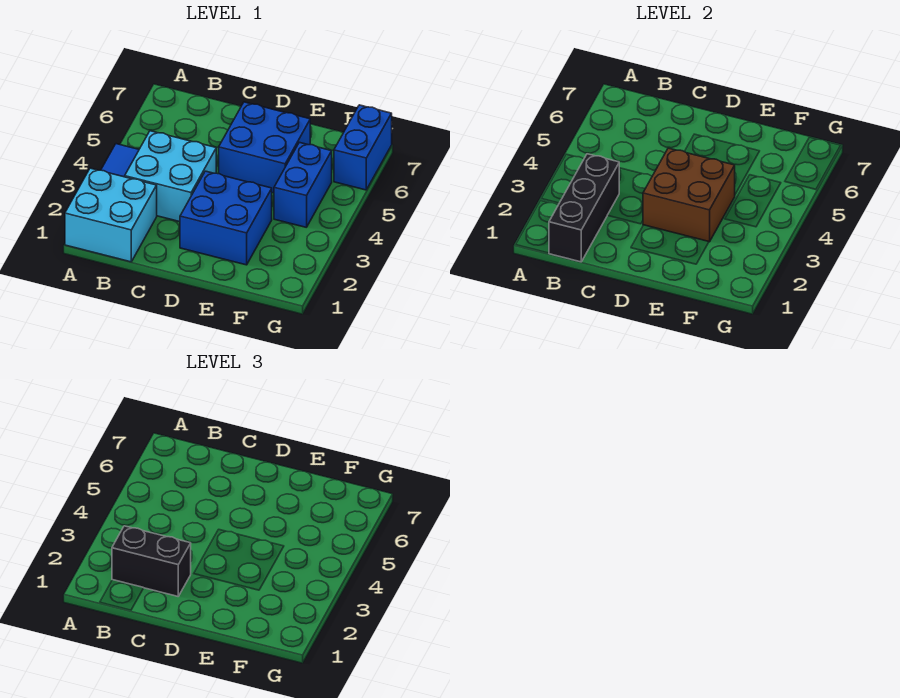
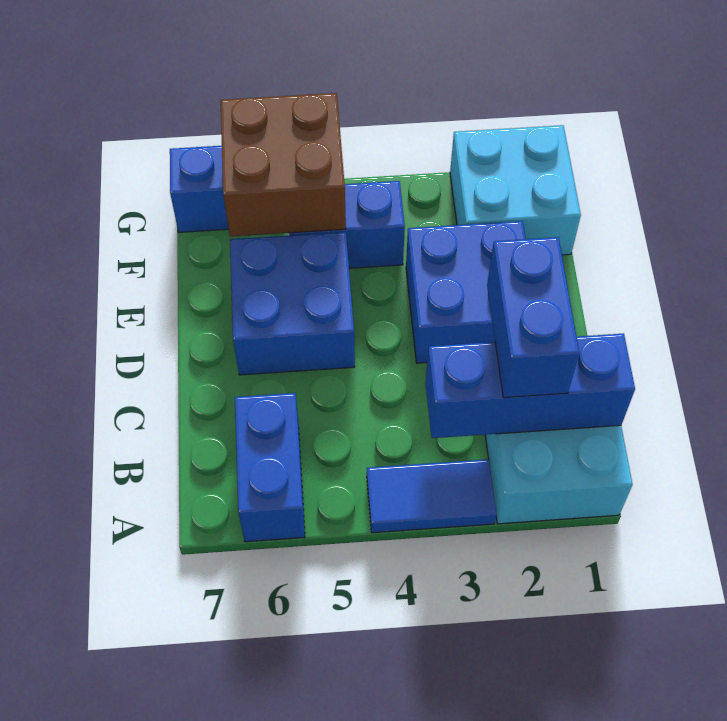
none -> blue brick A6:B6 level 1
black brick B1:B3 level 2 -> blue brick B1:B3 level 2
black brick B2:C2 level 3 -> blue brick B2:C2 level 3
cyan brick B3:C4 level 1 -> cyan brick F1:G2 level 1
brown brick D3:E4 level 2 -> brown brick F5:G6 level 2

